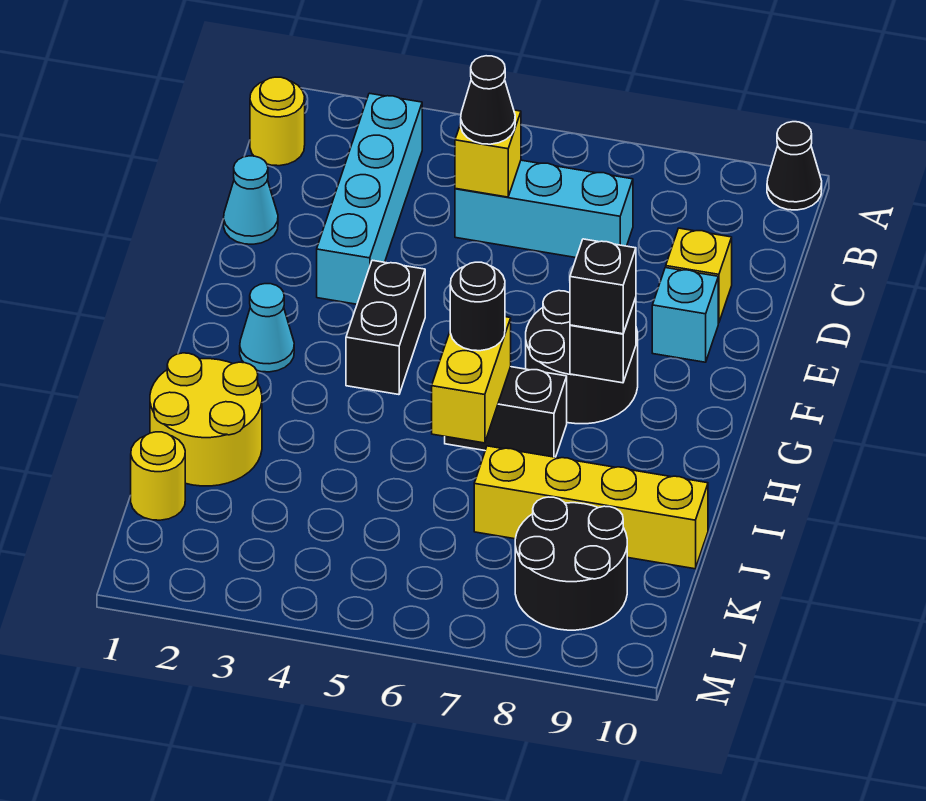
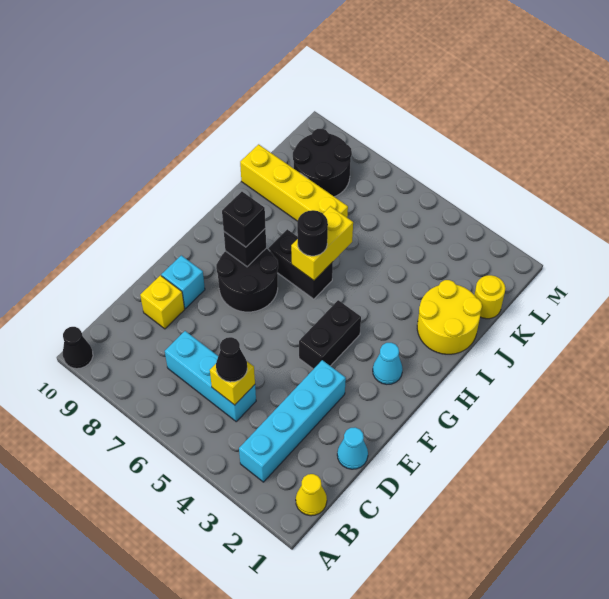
yellow round brick B1 level 1 -> yellow cone B1 level 1

